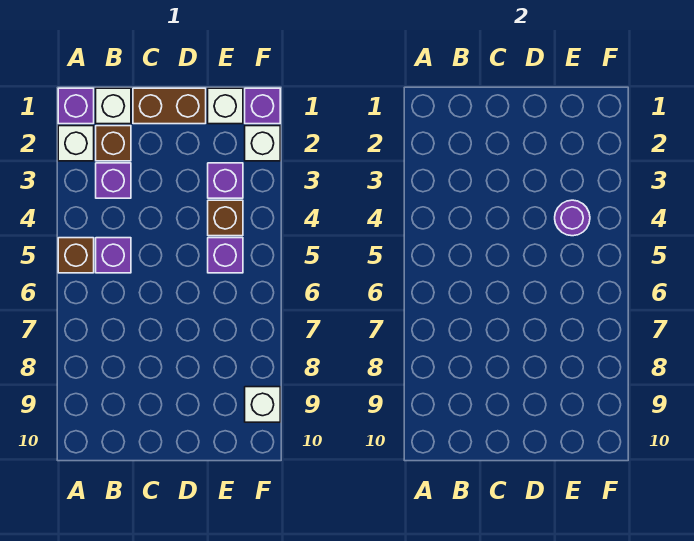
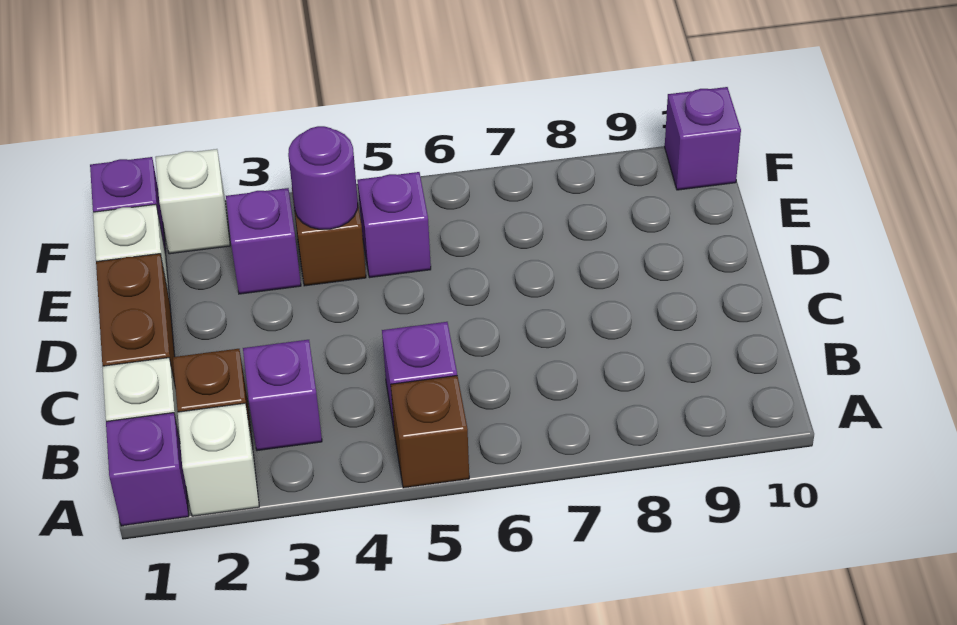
white brick F9 level 1 -> none
none -> purple brick F10 level 1

